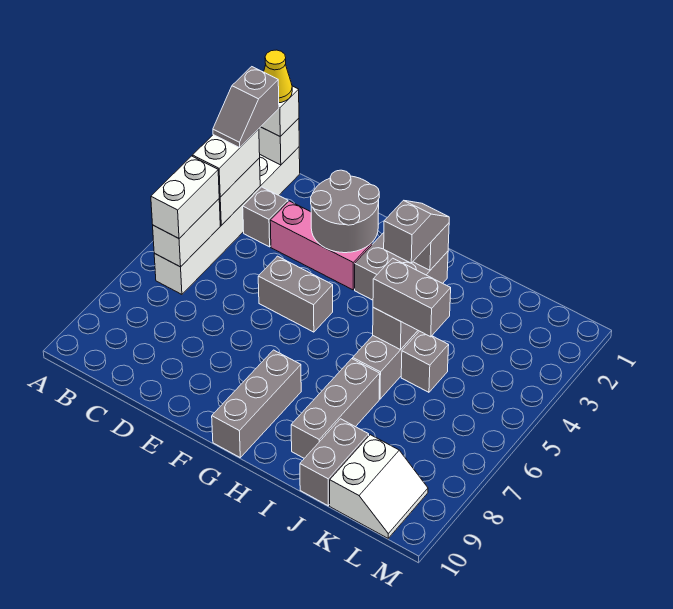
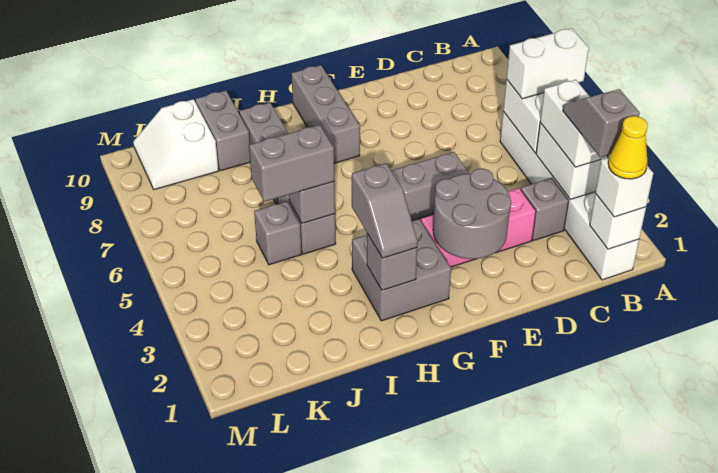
white brick B5:B6 level 3 -> white brick A6:B6 level 3

